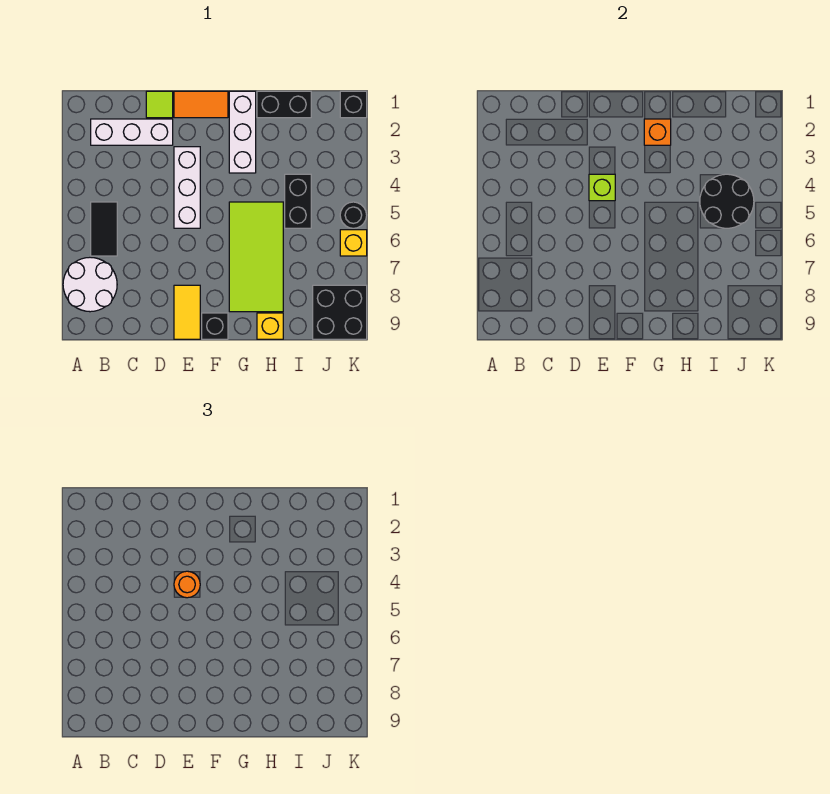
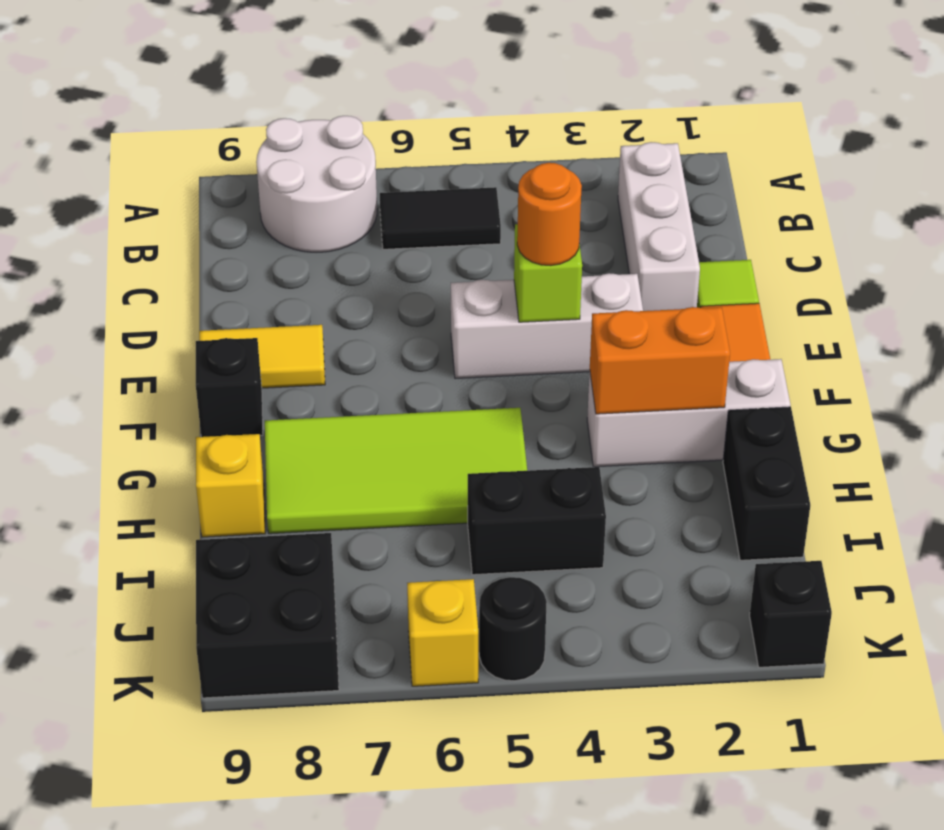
orange brick G2 level 2 -> orange brick G2:G3 level 2
black round brick I4:J5 level 2 -> none

